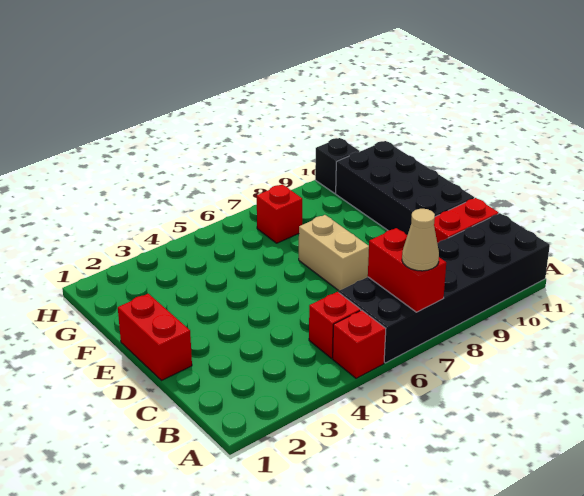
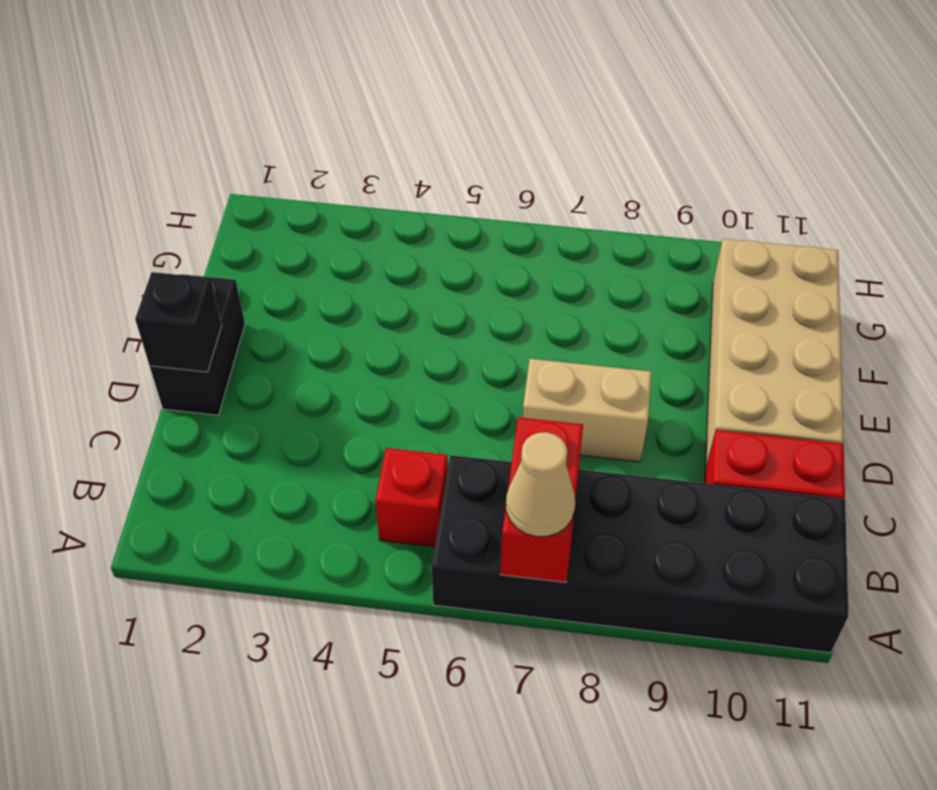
red brick A5 level 1 -> none
red brick D1:E1 level 1 -> black brick D1:E1 level 1
tan brick D7:E7 level 1 -> tan brick D7:D8 level 1
black brick D10:G11 level 1 -> tan brick D10:G11 level 1
red brick G7 level 1 -> none
black brick H10 level 1 -> black brick D1 level 2

